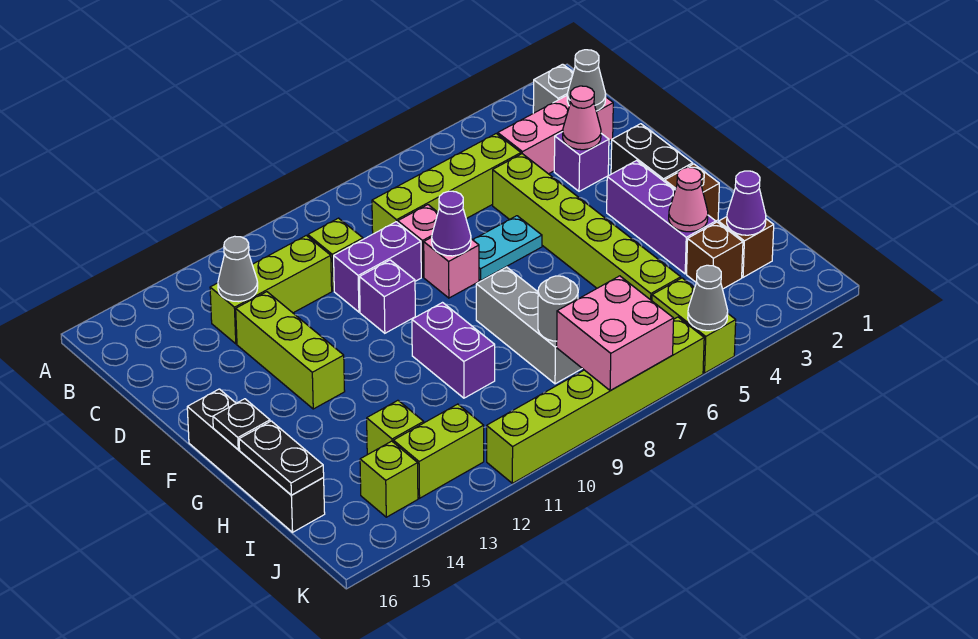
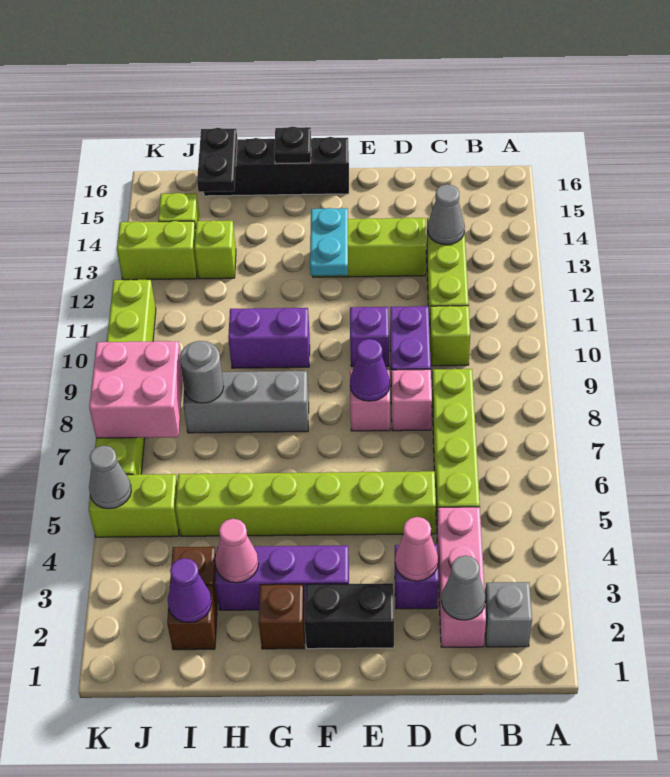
cyan plate E6:E7 level 1 -> cyan plate F12:F13 level 2
black plate H16:I16 level 2 -> black plate I15:I16 level 2
lime brick J12:J13 level 1 -> lime brick J13:K13 level 1

